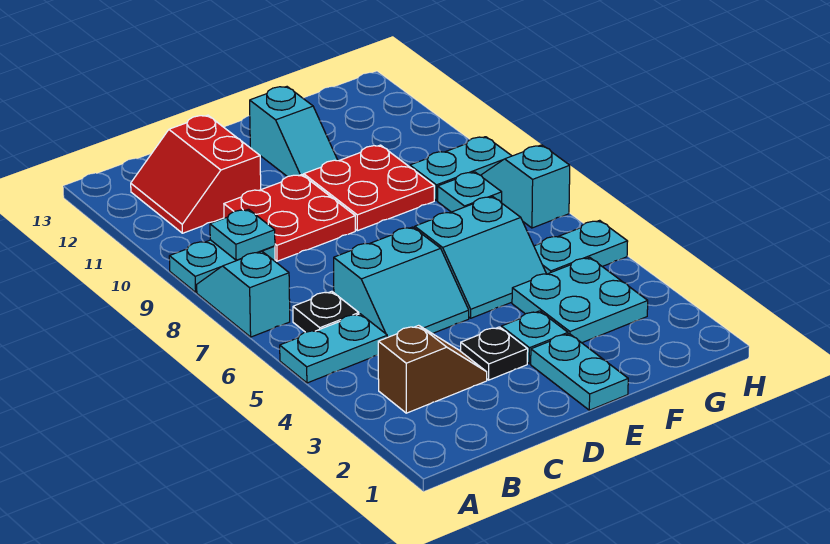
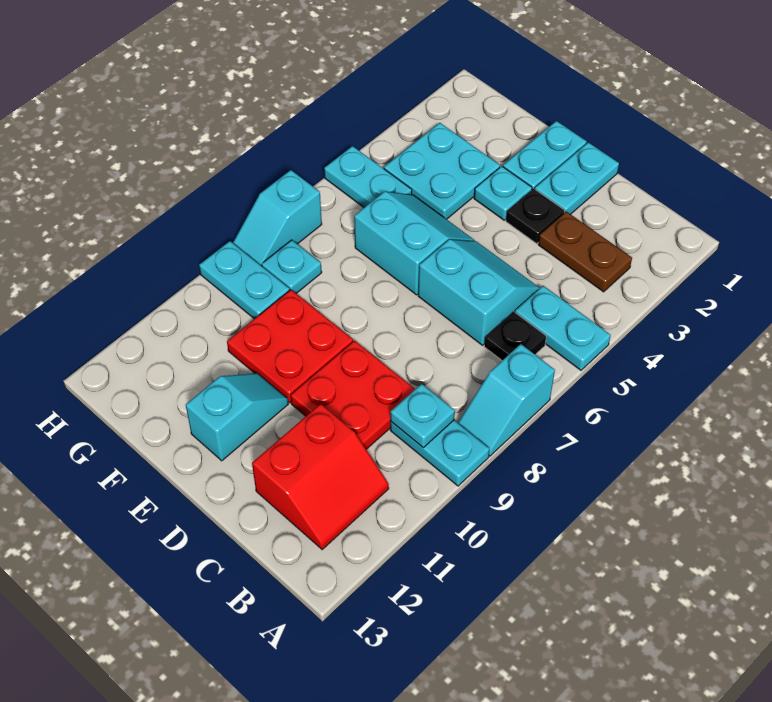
brown slope B3:C3 level 1 top B -> brown plate B3:C3 level 1
none -> cyan plate D1:D2 level 1

